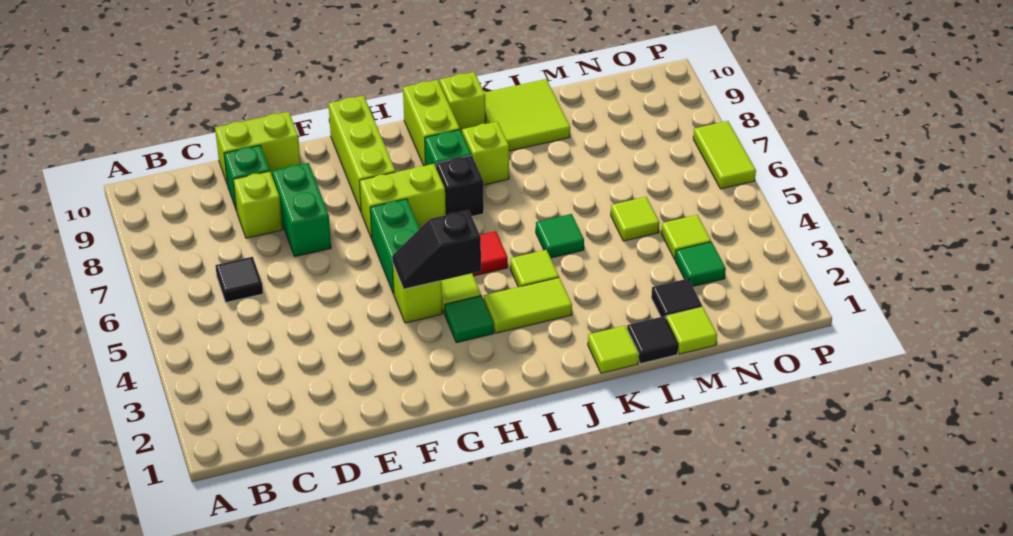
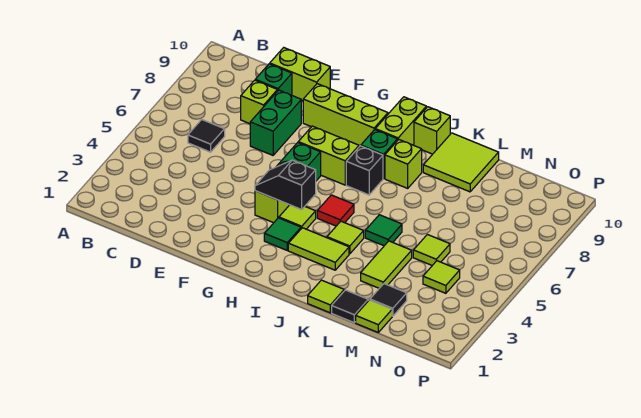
lime brick G8:G10 level 1 -> lime brick F9:H9 level 1
green tile N3 level 1 -> none
lime tile P6:P7 level 1 -> lime tile L3:L4 level 1

